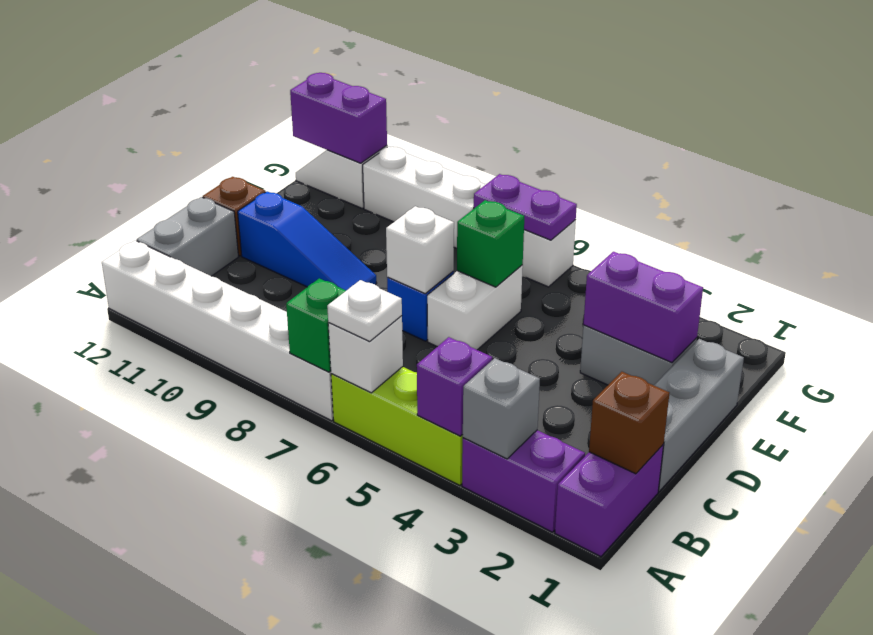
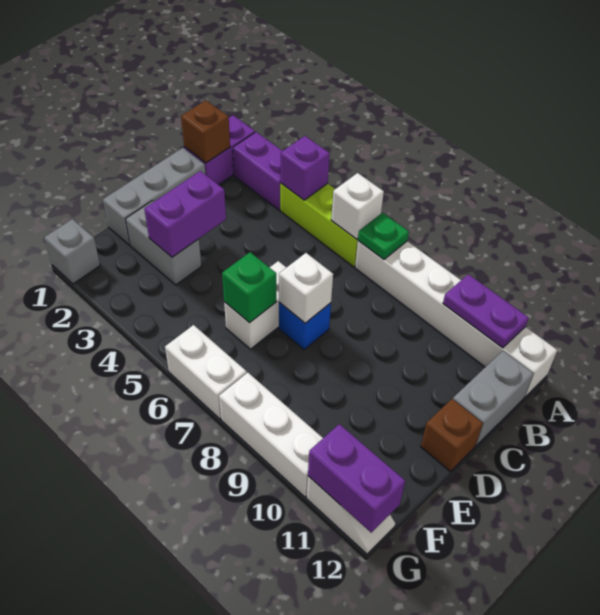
grey brick A3 level 2 -> grey brick G1 level 1
white plate A6 level 3 -> none
green brick A7 level 2 -> green plate A7 level 2
blue slope D9:D11 level 1 top 11 -> none
purple brick E2:E3 level 2 -> purple brick D3:E3 level 2
purple plate G6:G7 level 2 -> purple plate A10:A11 level 2

